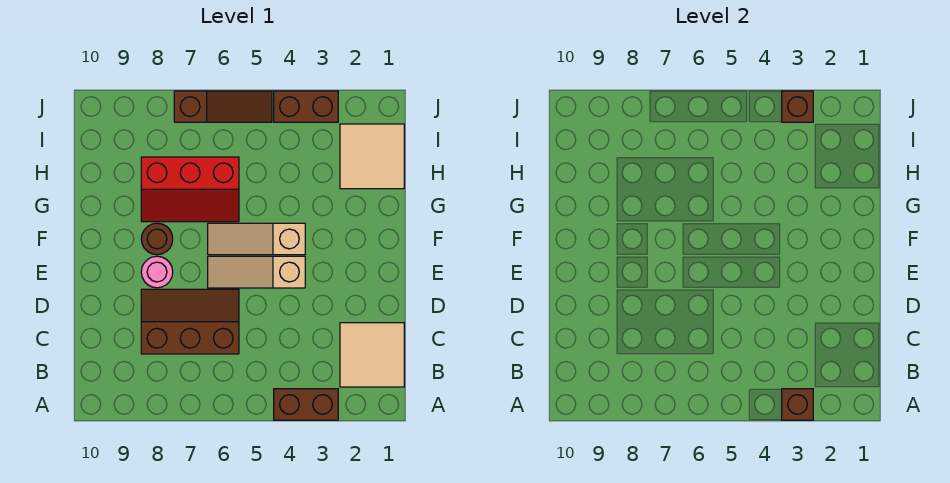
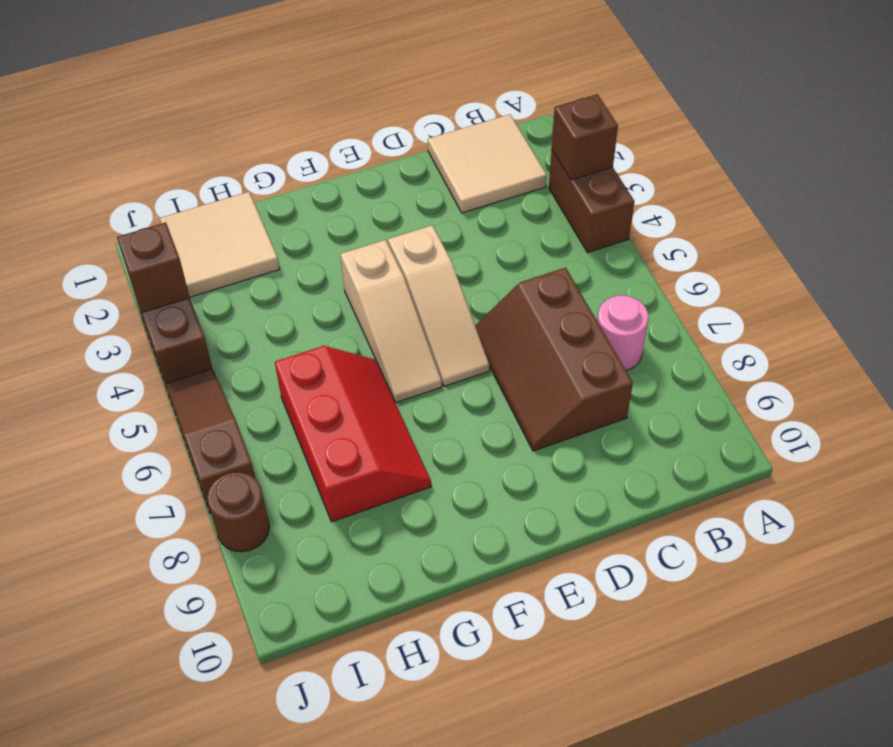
pink round brick E8 level 1 -> pink round brick B7 level 1
brown round brick F8 level 1 -> brown round brick J8 level 1

